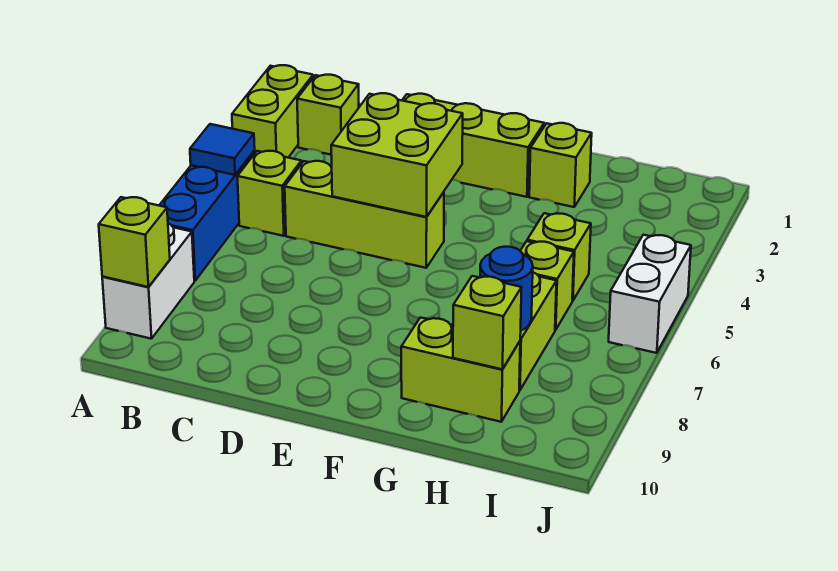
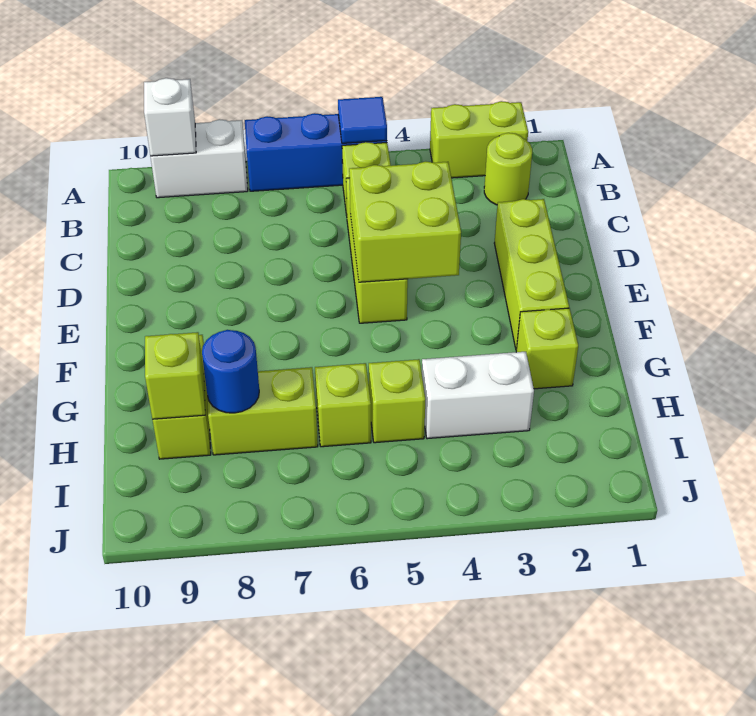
lime brick A9 level 2 -> white brick A9 level 2
lime brick B2 level 1 -> lime round brick B2 level 1
white brick J5:J6 level 1 -> white brick H3:H4 level 1

